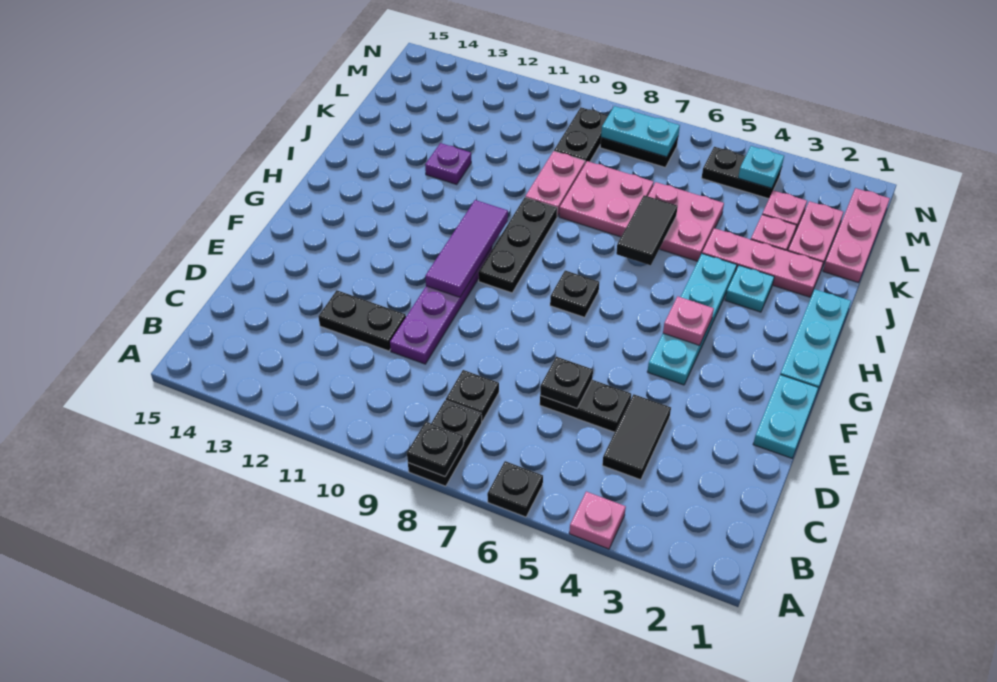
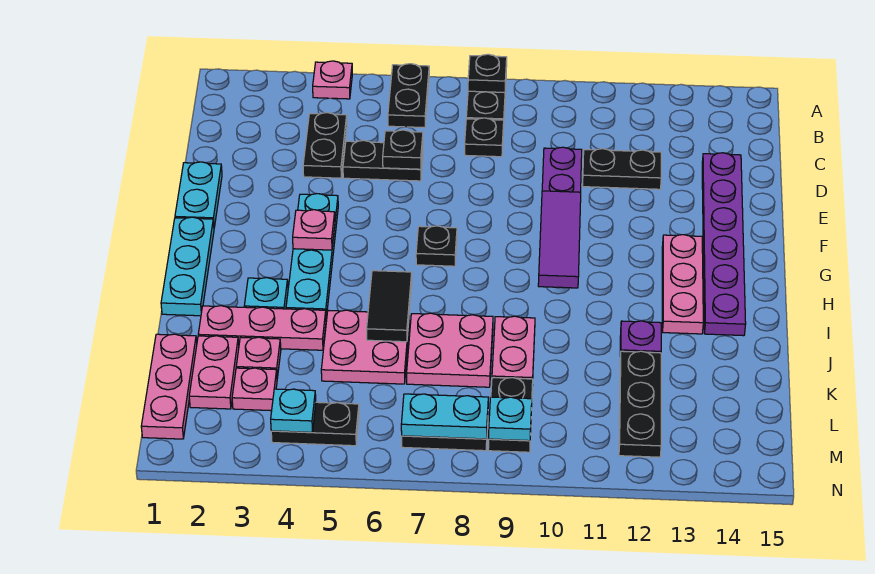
black plate A6 level 1 -> black plate A6:B6 level 1
black tile C4:D4 level 1 -> black plate C4:D4 level 1
none -> purple plate D14:I14 level 1
black plate G9:I9 level 1 -> black plate K12:M12 level 1
none -> pink plate G13:I13 level 1
none -> cyan plate M9 level 2

